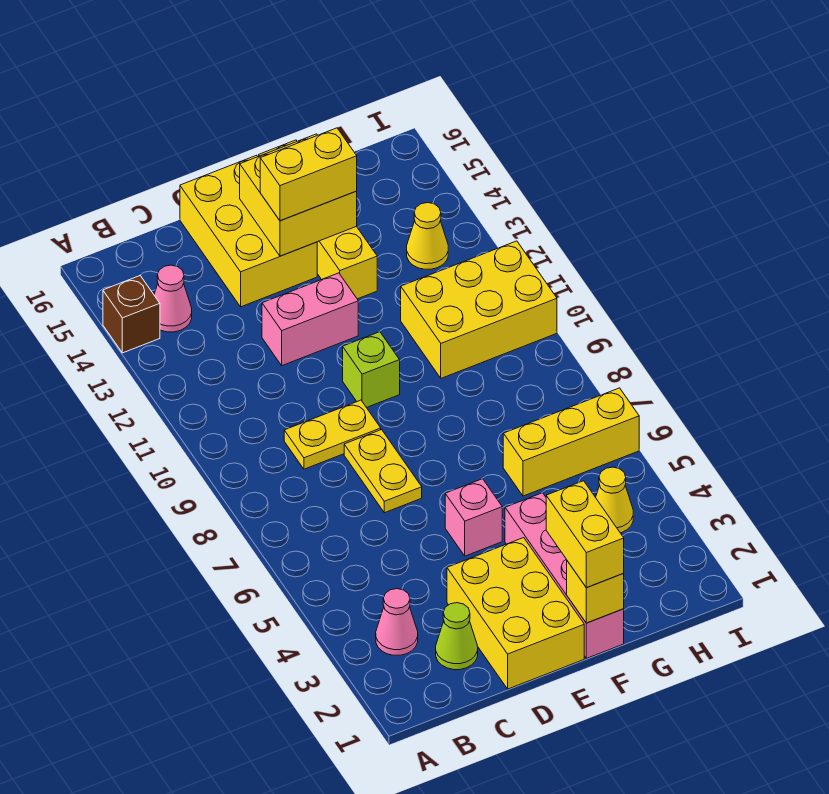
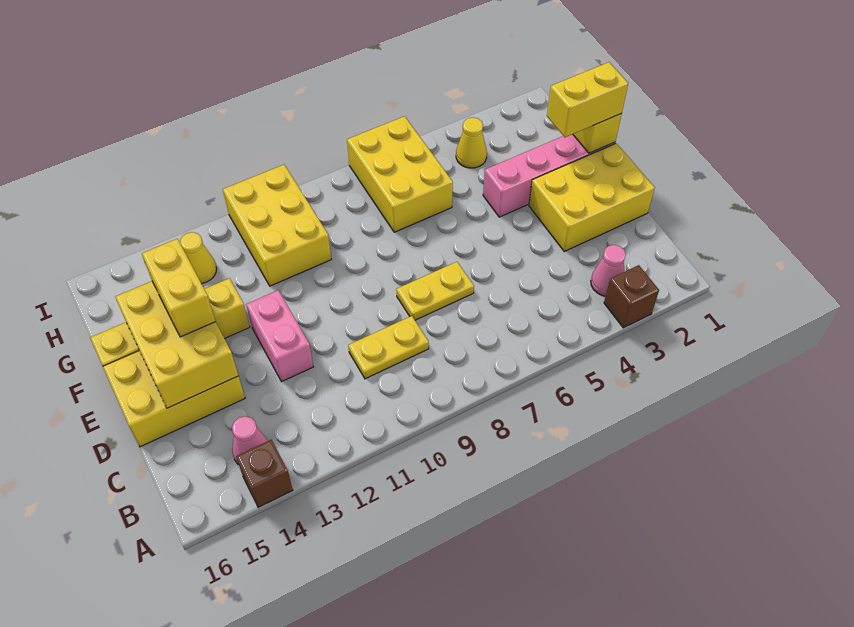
none -> brown brick A3 level 1
lime cone C2 level 1 -> none
yellow plate C9:D9 level 1 -> yellow plate C9:C10 level 1
pink brick E5 level 1 -> none
lime brick E10 level 1 -> none
yellow brick E14:F15 level 2 -> yellow brick D14:F15 level 2
yellow brick G6:I6 level 1 -> yellow brick G6:I7 level 1

